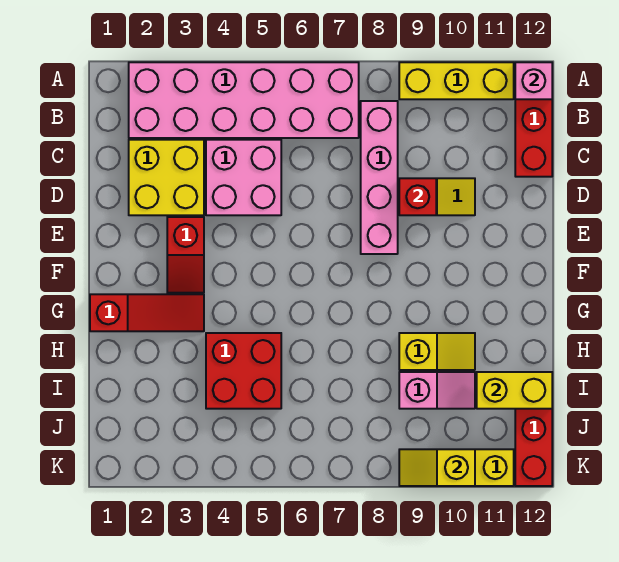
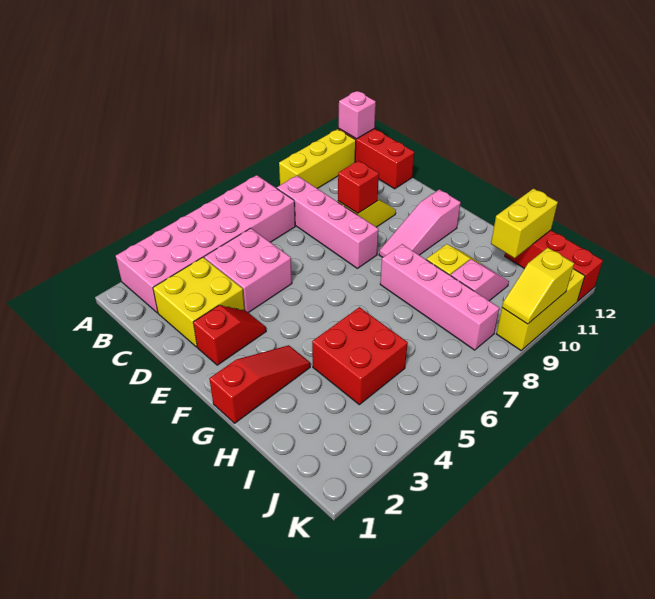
red slope E3:F3 level 1 top E -> red slope E2:E3 level 1 top 2
none -> pink slope F9:F11 level 1 top 11
none -> pink brick G8:J8 level 1

